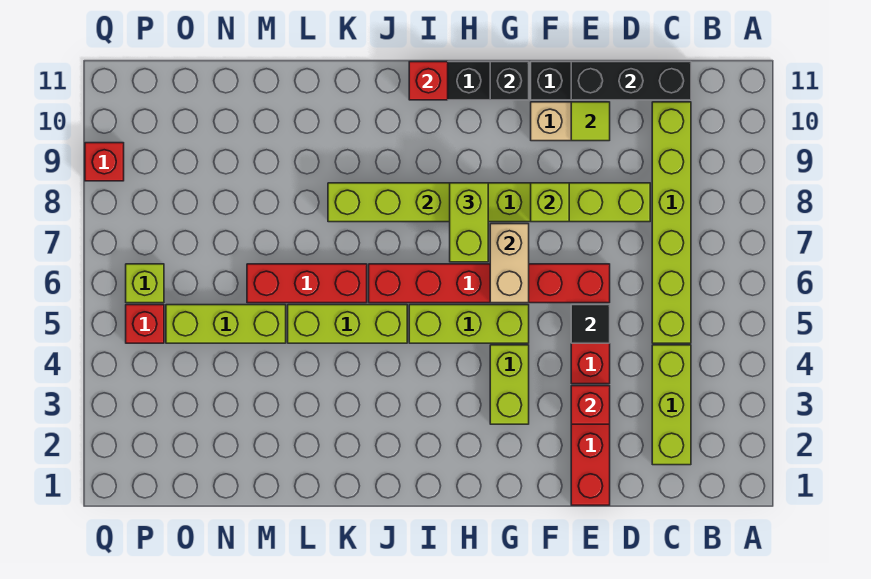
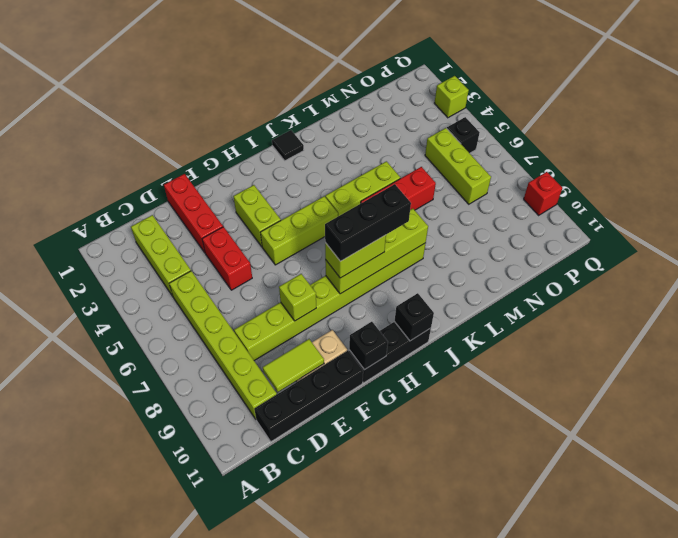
black brick C11:E11 level 2 -> black brick H8:J8 level 4
red brick E3 level 2 -> none
black tile E5 level 2 -> black tile J1 level 1
red brick E6:J6 level 1 -> none
lime tile E10 level 2 -> lime tile D10:E10 level 2
tan brick G6:G7 level 2 -> none
lime brick H7:H8 level 3 -> lime brick H8:I8 level 3
red brick I11 level 2 -> black brick I11 level 2
lime brick M5:O5 level 1 -> lime brick O5:O7 level 1
red brick P5 level 1 -> black brick P5 level 1
lime brick P6 level 1 -> lime brick Q3 level 1

